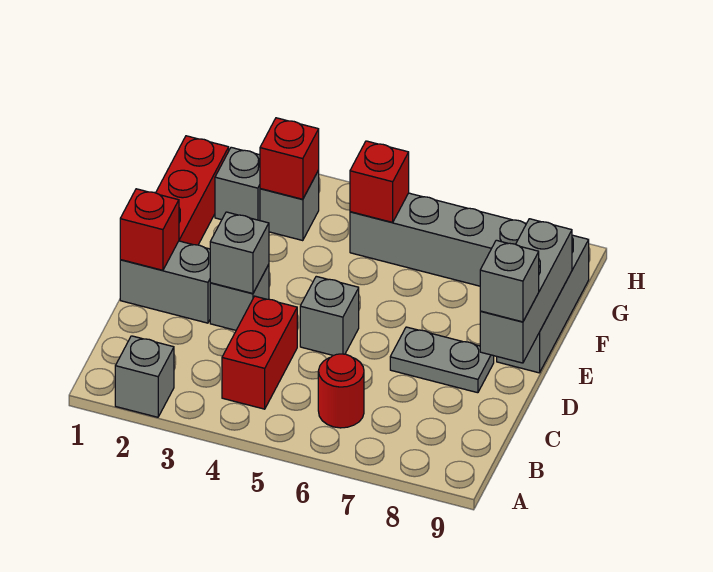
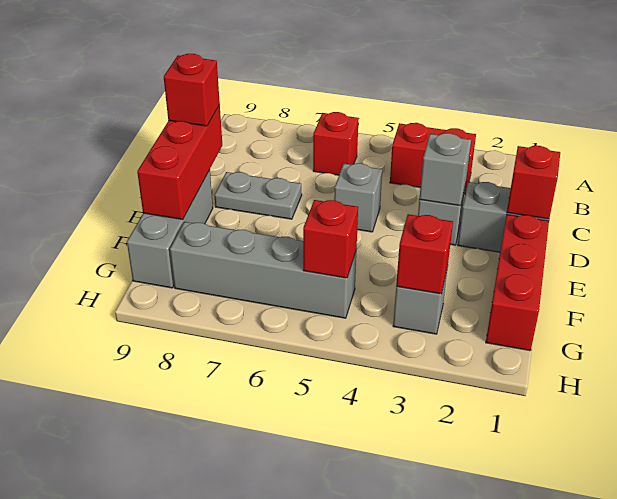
grey brick A2 level 1 -> none
red brick B4:C4 level 1 -> red brick B3:B4 level 1
red round brick B6 level 1 -> red brick B6 level 1
grey brick D9:F9 level 2 -> red brick D9:F9 level 2
grey brick D9 level 3 -> red brick D9 level 3
grey brick G2 level 1 -> none

